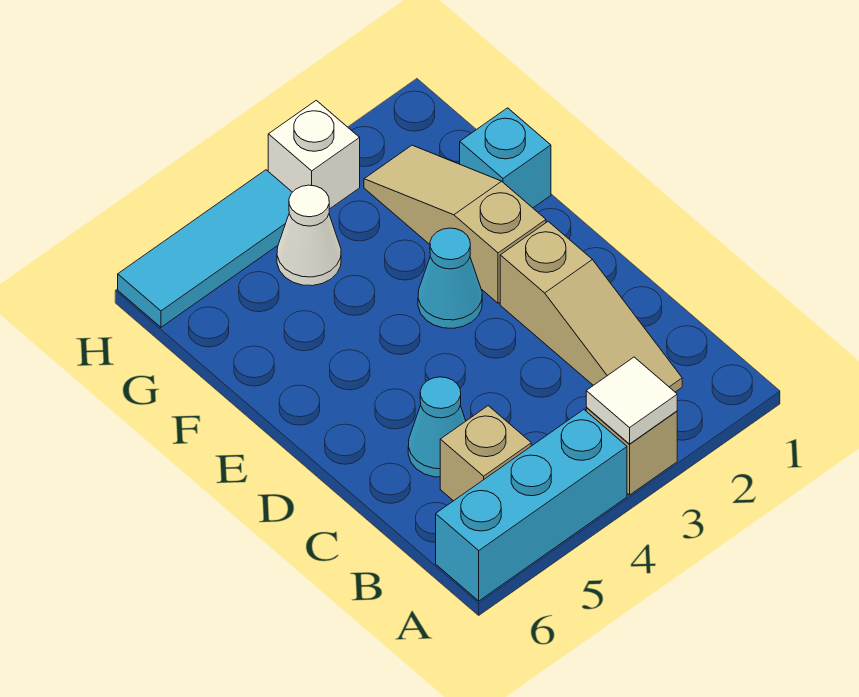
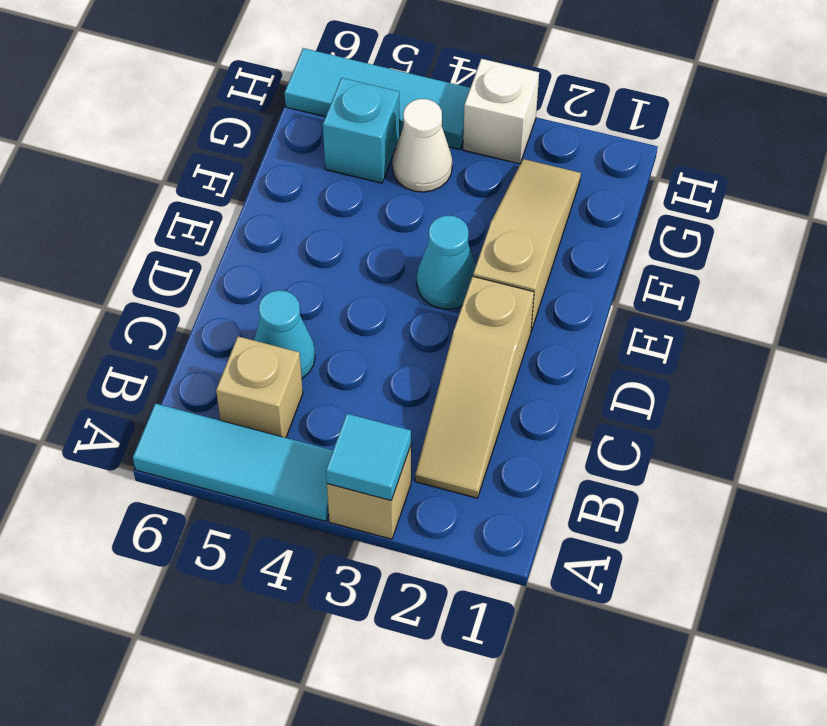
white tile A3 level 2 -> cyan tile A3 level 2
cyan brick A4:A6 level 1 -> cyan tile A4:A6 level 1
cyan brick F1 level 1 -> cyan brick G5 level 1

